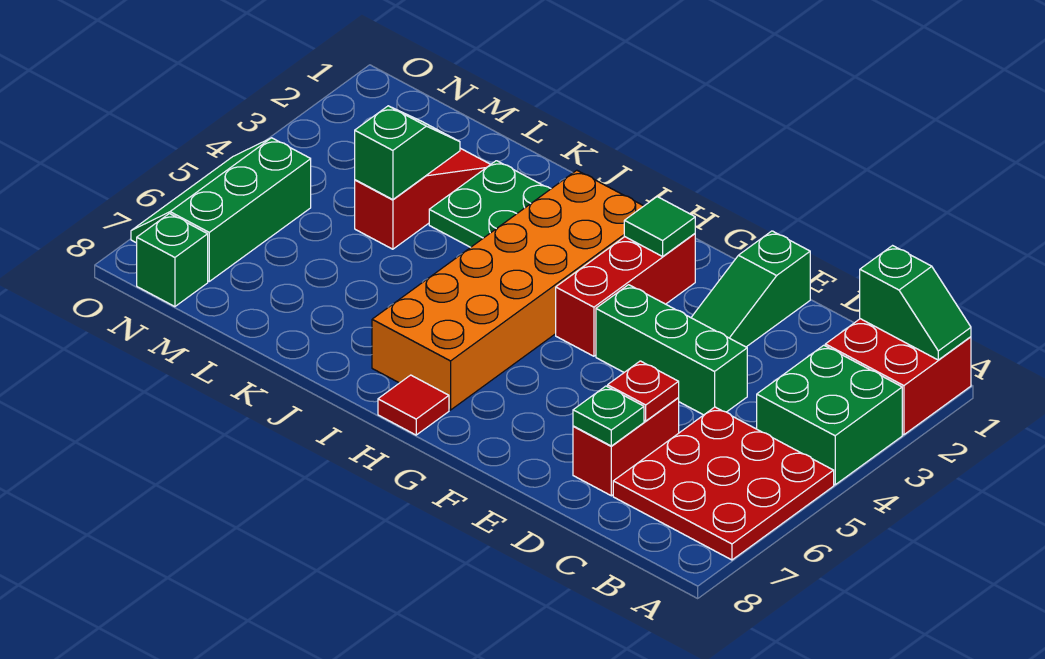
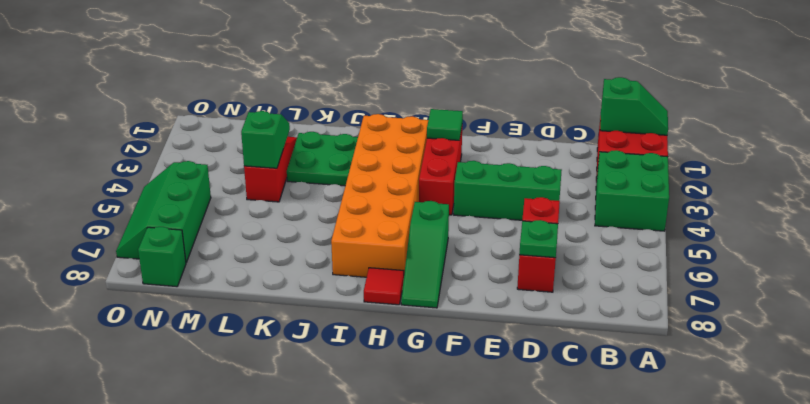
red plate A5:C7 level 1 -> none
green slope E1:E3 level 1 top 1 -> green slope G6:G8 level 1 top 6

